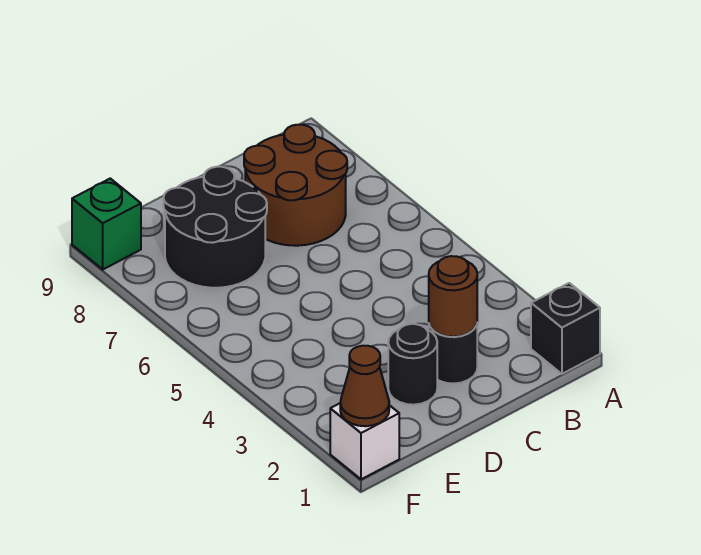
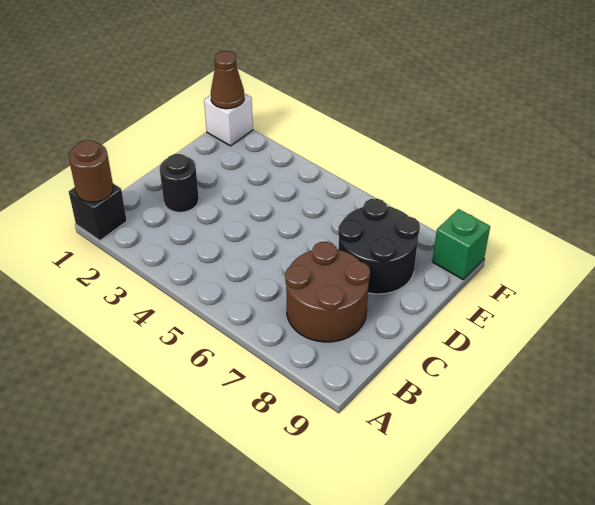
brown round brick C2 level 2 -> brown round brick A1 level 2
black round brick D2 level 1 -> none

